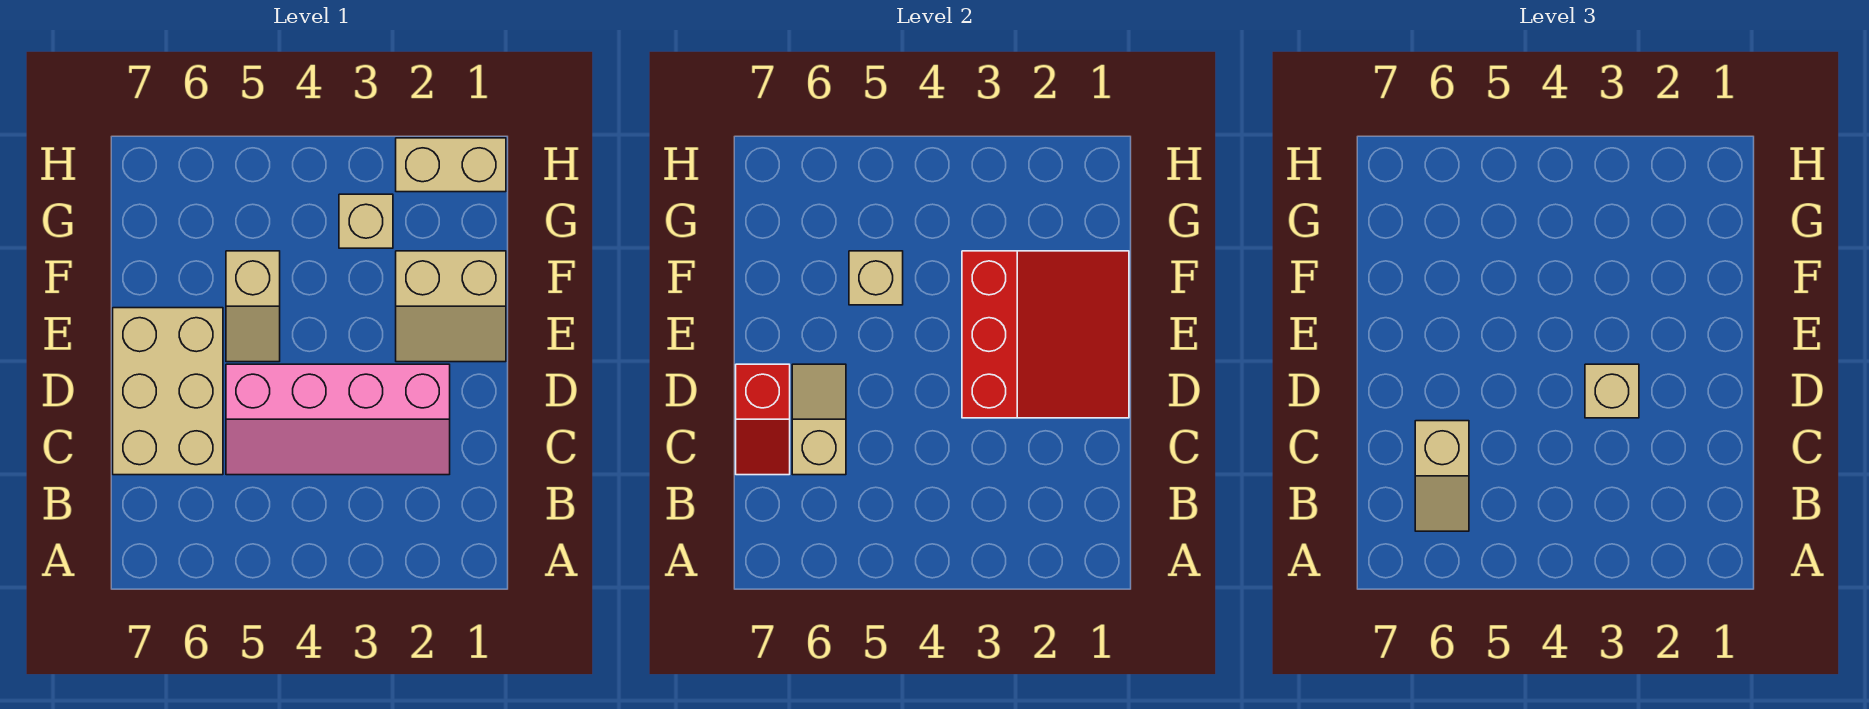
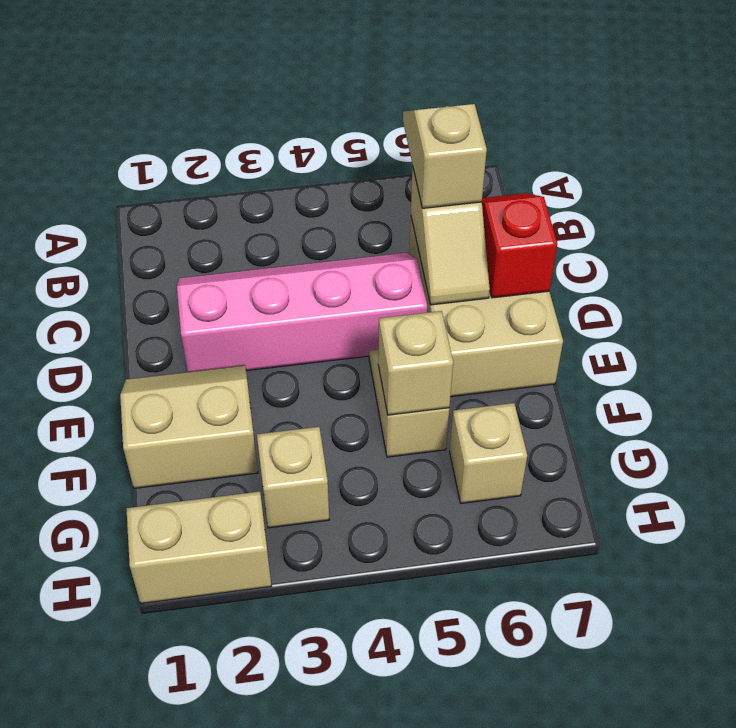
red slope D1:F3 level 2 top 3 -> none
tan brick D3 level 3 -> tan brick G6 level 1

